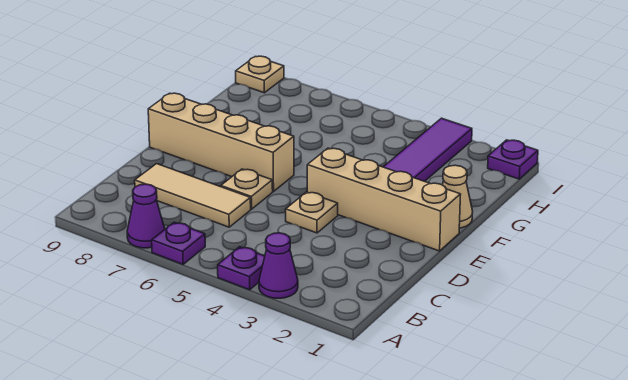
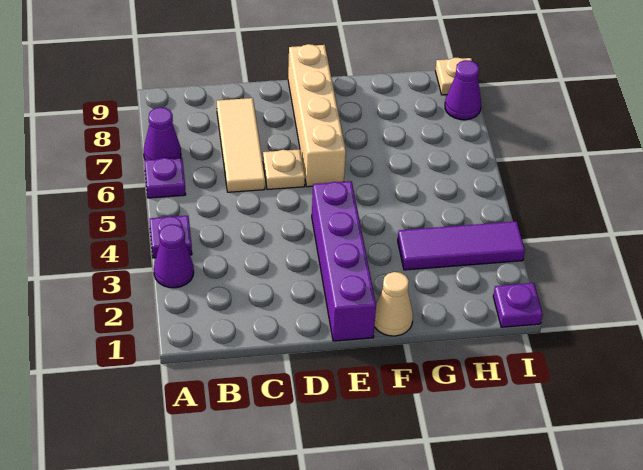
tan plate D4 level 1 -> none
tan brick E1:E4 level 1 -> purple brick E1:E4 level 1
none -> purple cone I8 level 1

